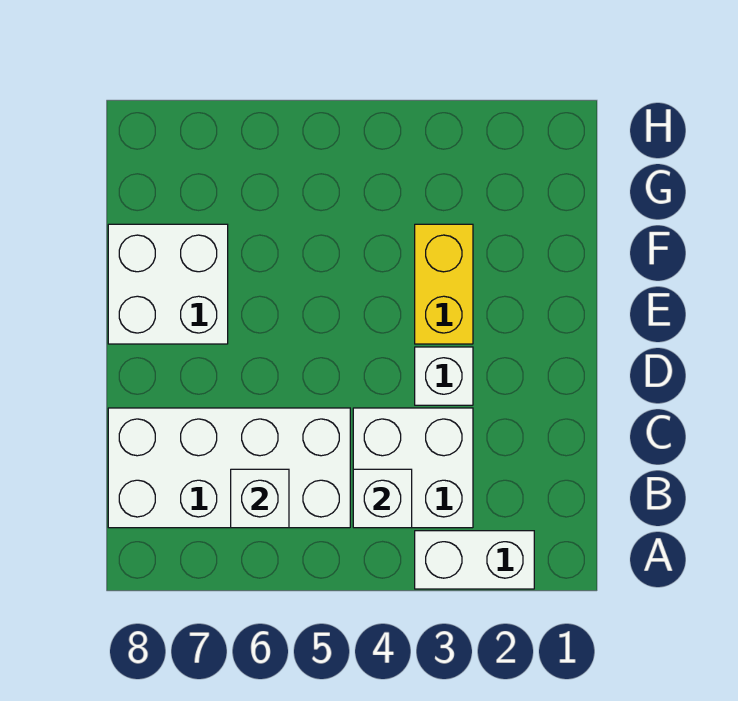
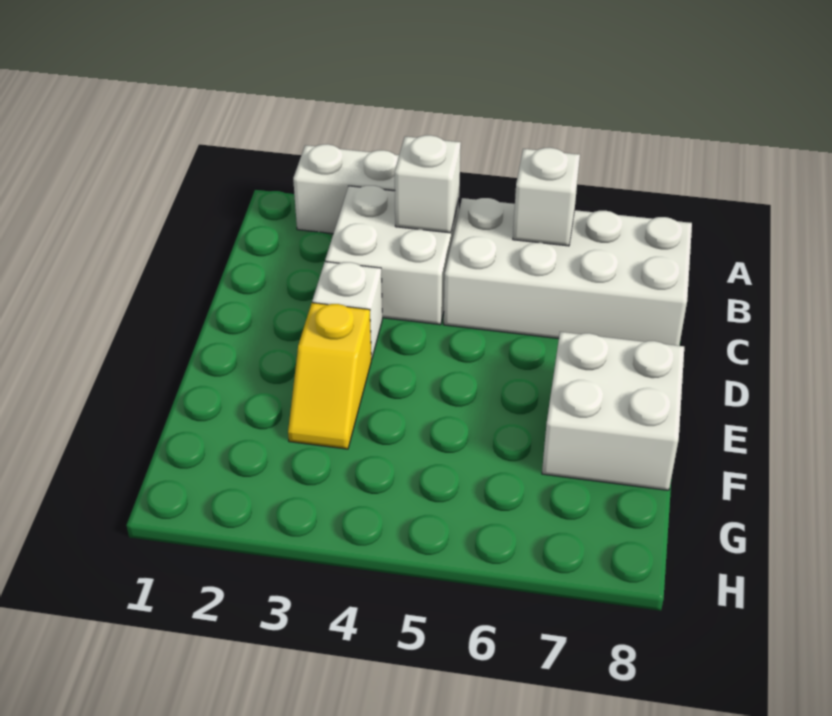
yellow brick E3:F3 level 1 -> yellow slope E3:F3 level 1 top E

